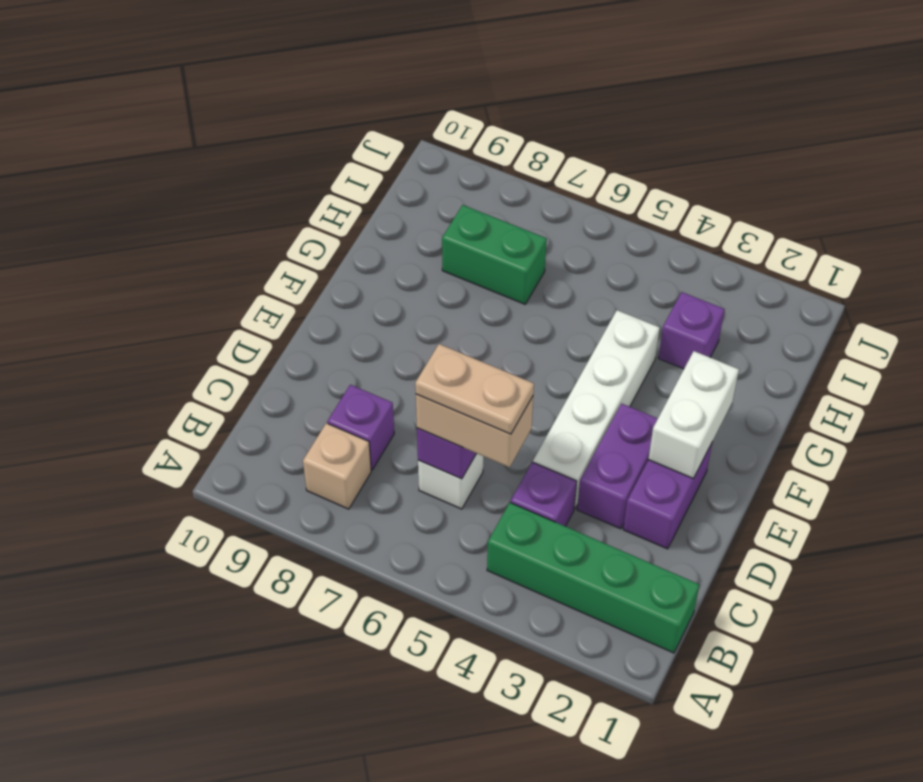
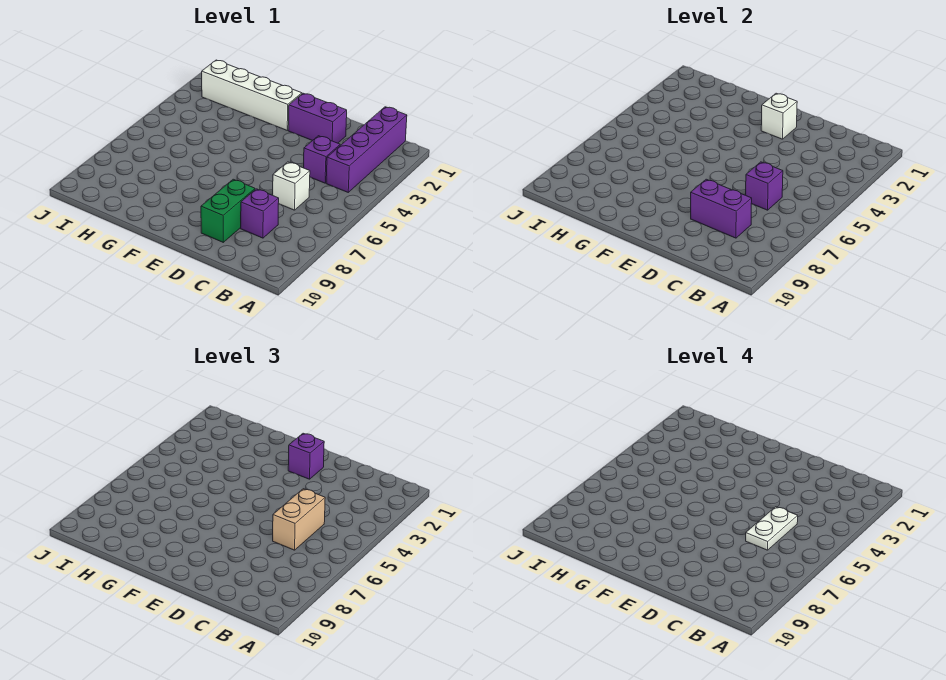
green brick B1:B4 level 1 -> purple brick B1:B4 level 1
tan brick B8 level 1 -> none
tan plate C5:C6 level 4 -> white plate C5:C6 level 4
purple brick D3:E3 level 1 -> purple brick C8:D8 level 2
white brick D4:G4 level 1 -> white brick F2:I2 level 1
white brick E2:F2 level 2 -> white brick E2 level 2
purple brick H3 level 1 -> purple brick E2 level 3
green brick H7:H8 level 1 -> green brick D8:D9 level 1

